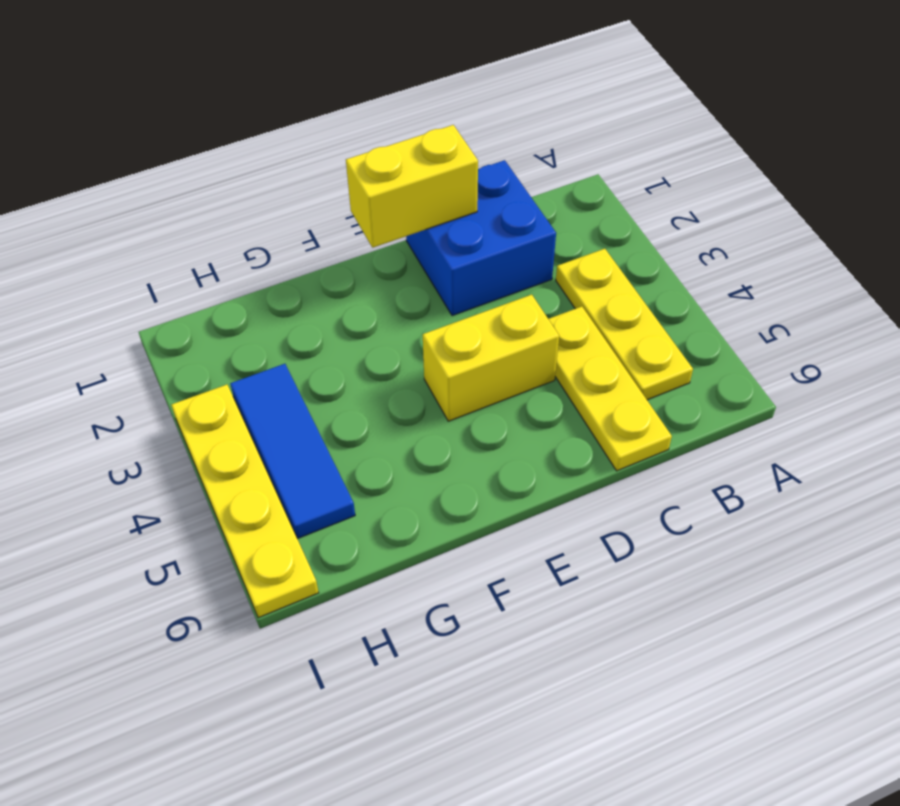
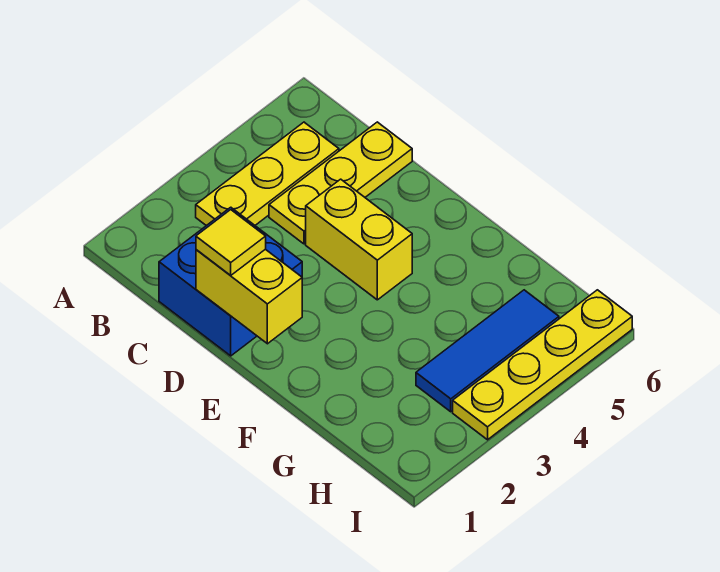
none -> yellow tile D1 level 3

